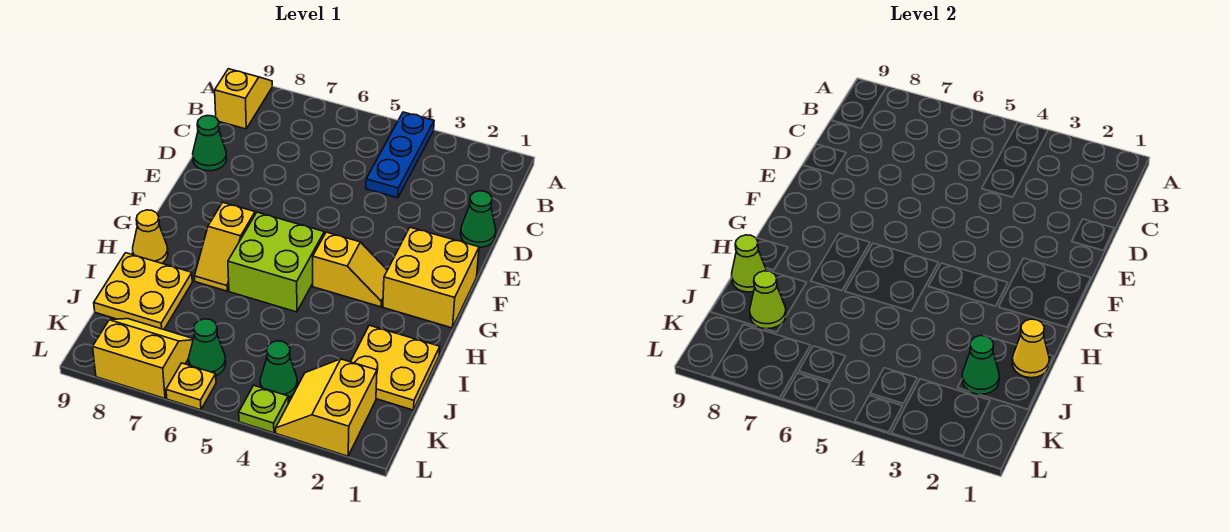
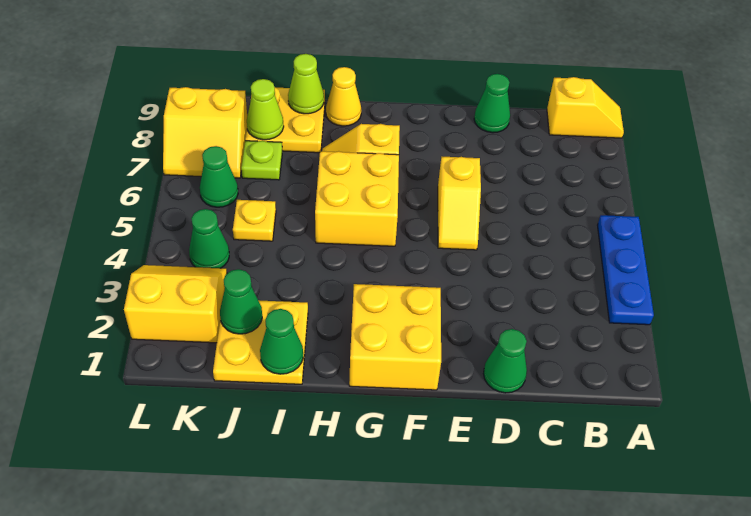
blue plate A4:C4 level 1 -> blue plate A3:A5 level 1
yellow slope G3:G4 level 1 top 4 -> yellow slope E5:E6 level 1 top 6
lime brick G5:H6 level 1 -> yellow brick G5:H6 level 1
yellow cone I1 level 2 -> green cone I1 level 2
yellow slope K7:L8 level 1 top L -> yellow slope K7:L8 level 1 top 8
lime plate L4 level 1 -> lime plate J7 level 1
yellow plate L6 level 1 -> yellow plate J5 level 1

